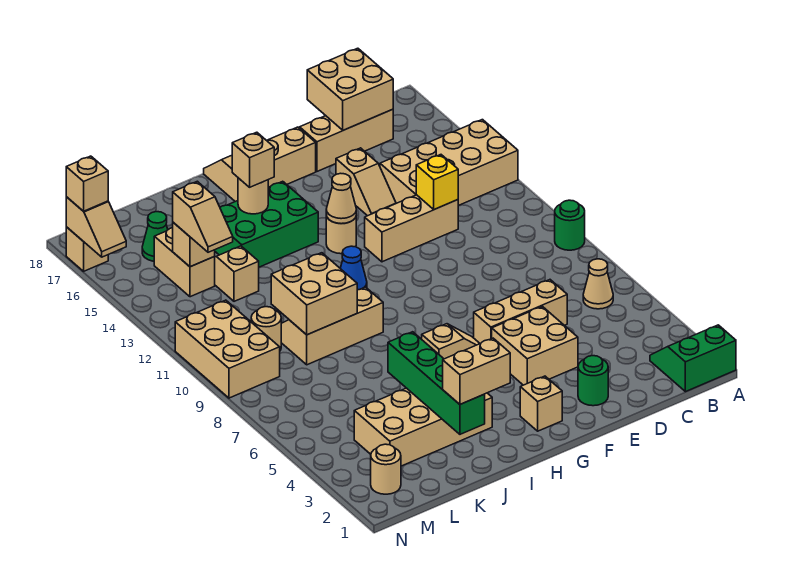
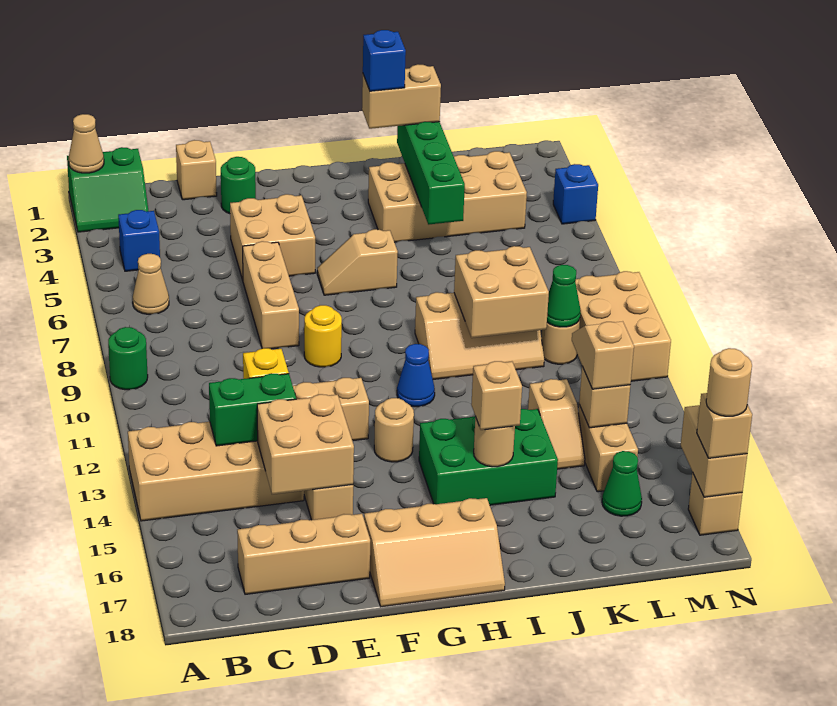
none -> blue brick B4 level 1
none -> green brick C13:D13 level 2
tan brick C17:D18 level 2 -> tan brick D14:E15 level 2
tan brick D6:F6 level 1 -> tan brick E6:E8 level 1
none -> yellow round brick F9 level 1
tan brick G2 level 1 -> tan brick D1 level 1
tan cone G13 level 2 -> tan cone A1 level 2
none -> blue brick I2 level 4
none -> green cone L10 level 2
tan round brick M2 level 1 -> tan round brick N17 level 4
none -> blue brick N4 level 1
tan slope N16:N17 level 2 top 17 -> tan brick N16:N17 level 2

